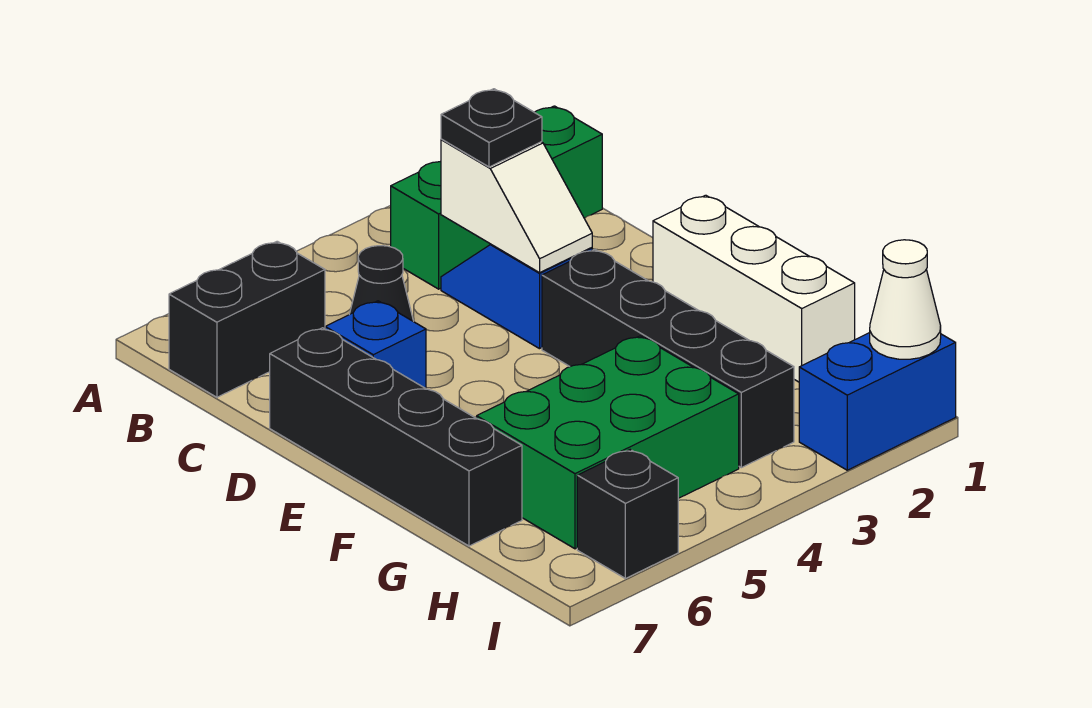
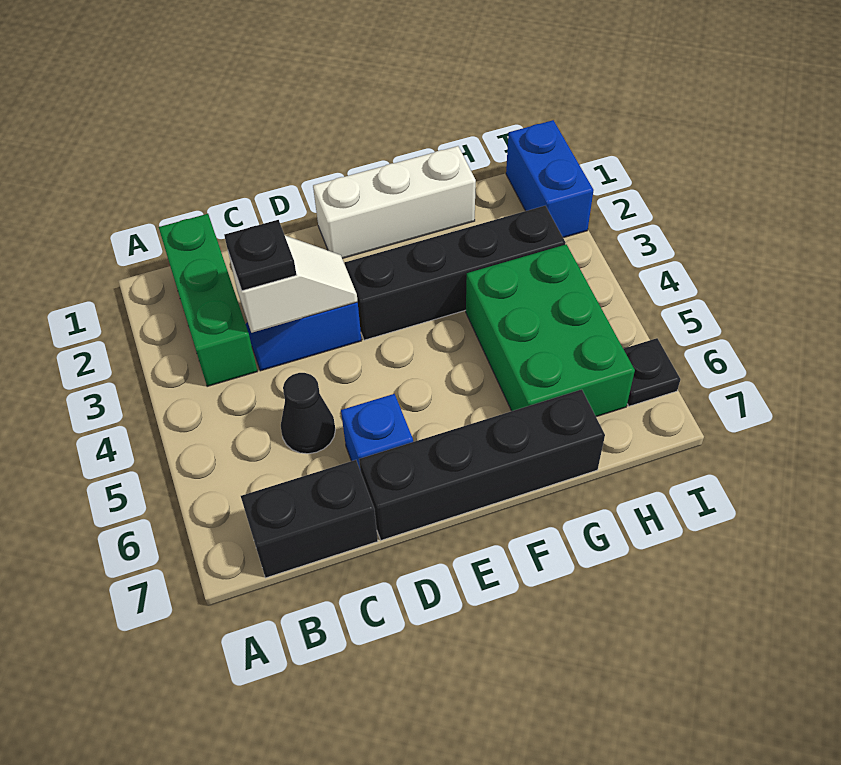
black brick B6:B7 level 1 -> black brick B7:C7 level 1
white cone I1 level 2 -> none
black brick I6 level 1 -> black plate I6 level 1

